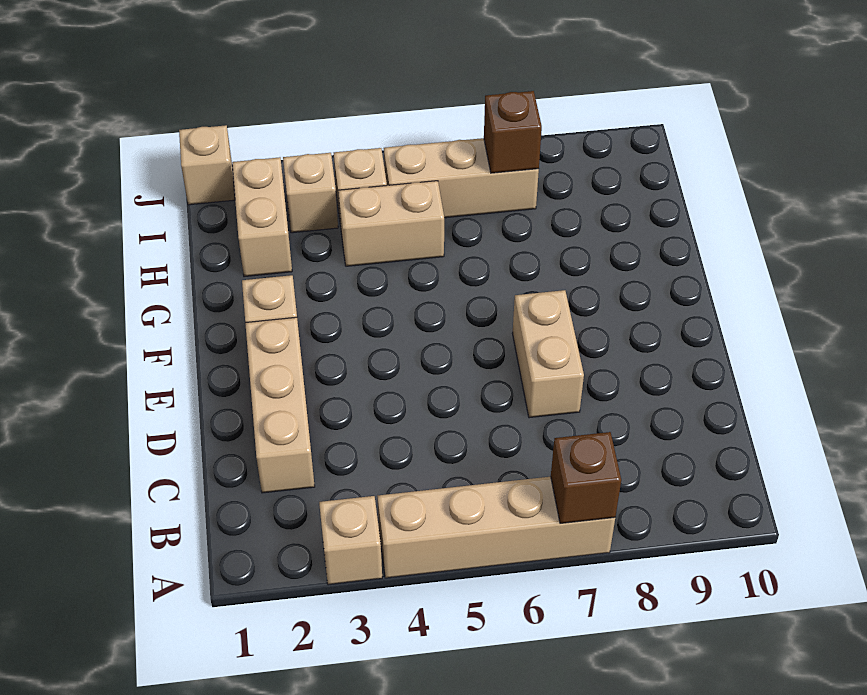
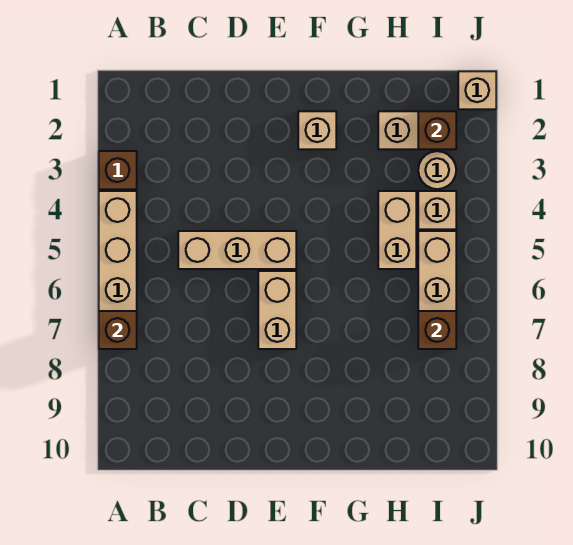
tan brick A3 level 1 -> brown brick A3 level 1
tan brick C2:E2 level 1 -> tan brick C5:E5 level 1
tan brick D7:E7 level 1 -> tan brick E6:E7 level 1
none -> brown brick I2 level 2
tan brick I3 level 1 -> tan round brick I3 level 1

